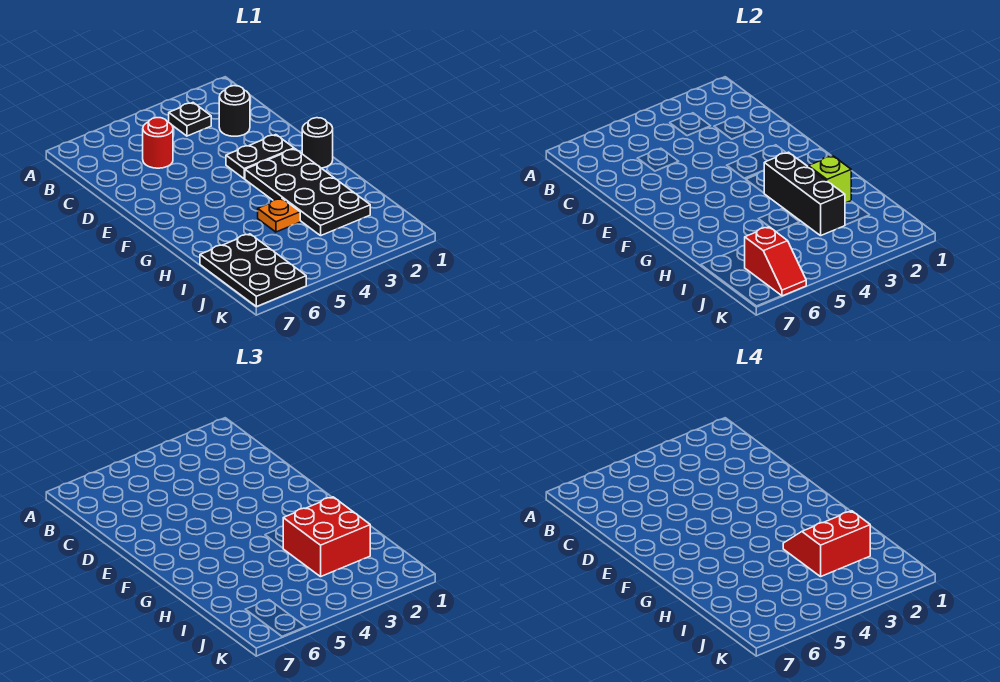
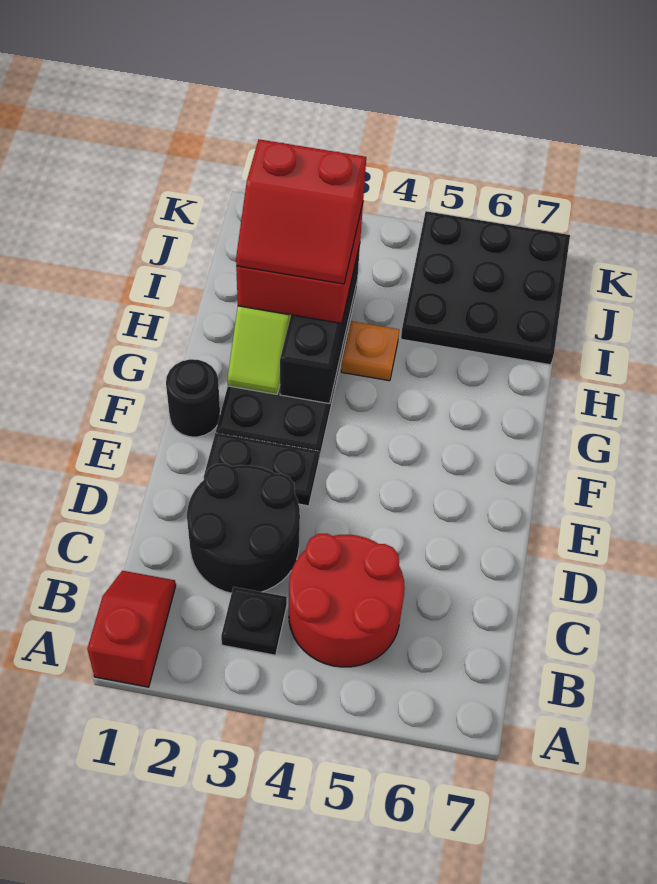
black round brick C2 level 1 -> black round brick C2:D3 level 1
red round brick C5 level 1 -> red round brick B4:C5 level 1
black plate I6:K7 level 1 -> black plate I5:K7 level 1
red slope J6:K6 level 2 top J -> red slope A1:B1 level 1 top A

